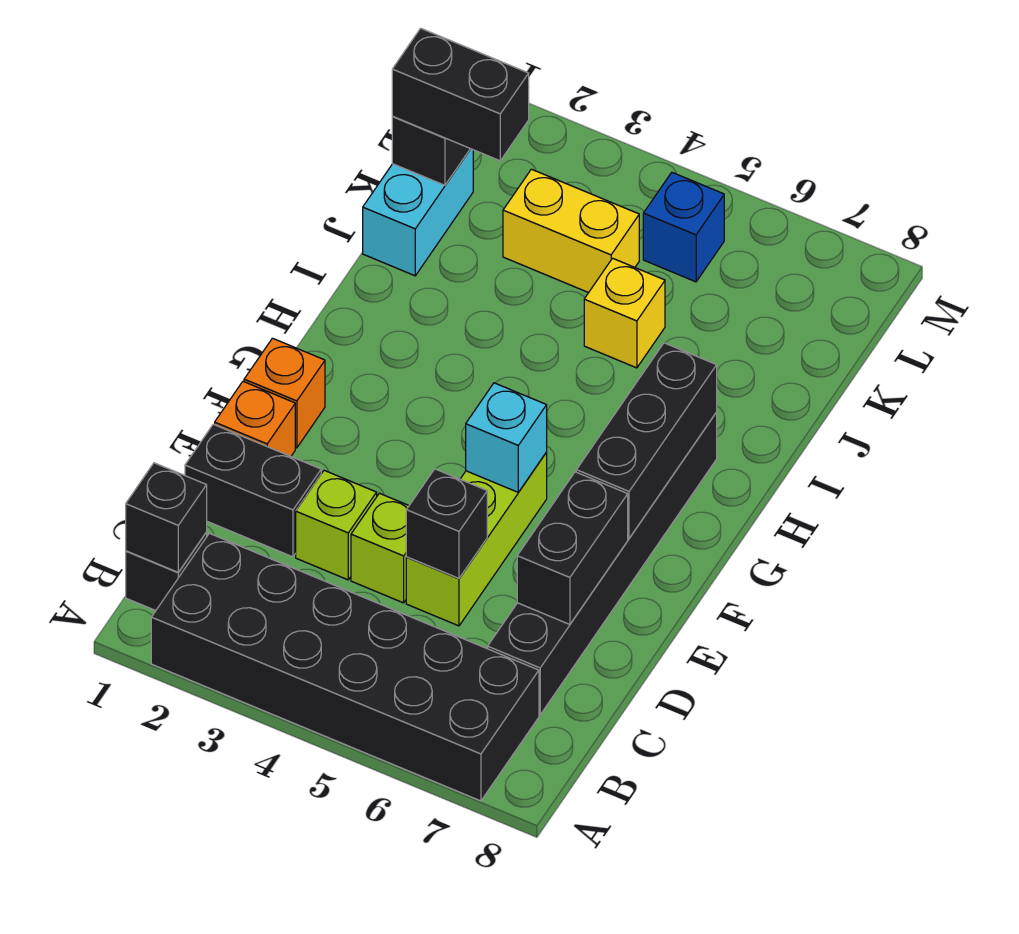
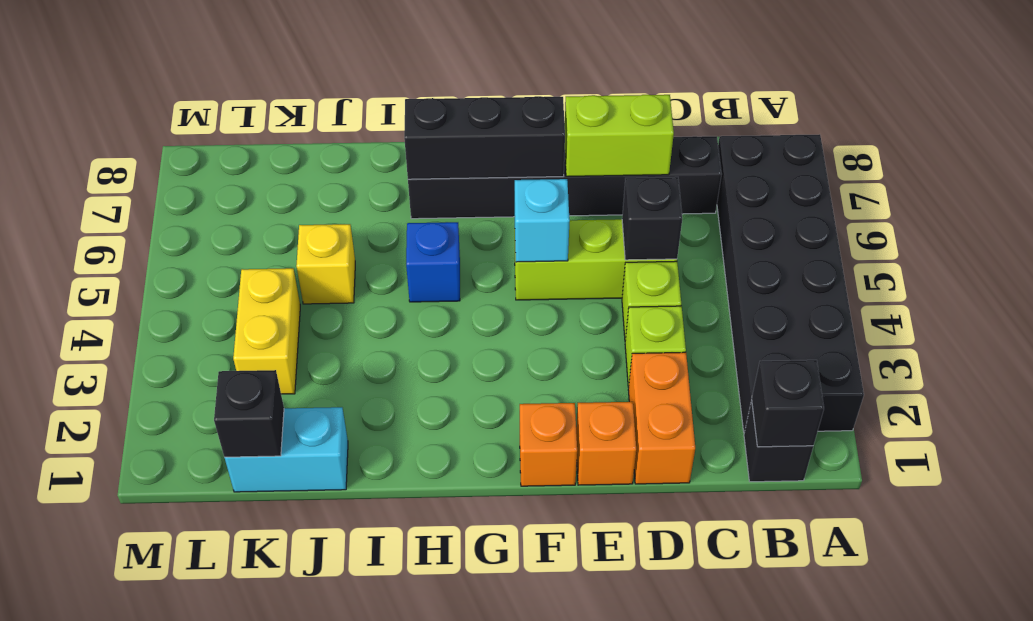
black brick D1:D2 level 1 -> orange brick D1:D2 level 1
black brick D7:E7 level 2 -> lime brick D7:E7 level 2
black brick K1:K2 level 3 -> none
blue brick L5 level 1 -> blue brick H5 level 1

